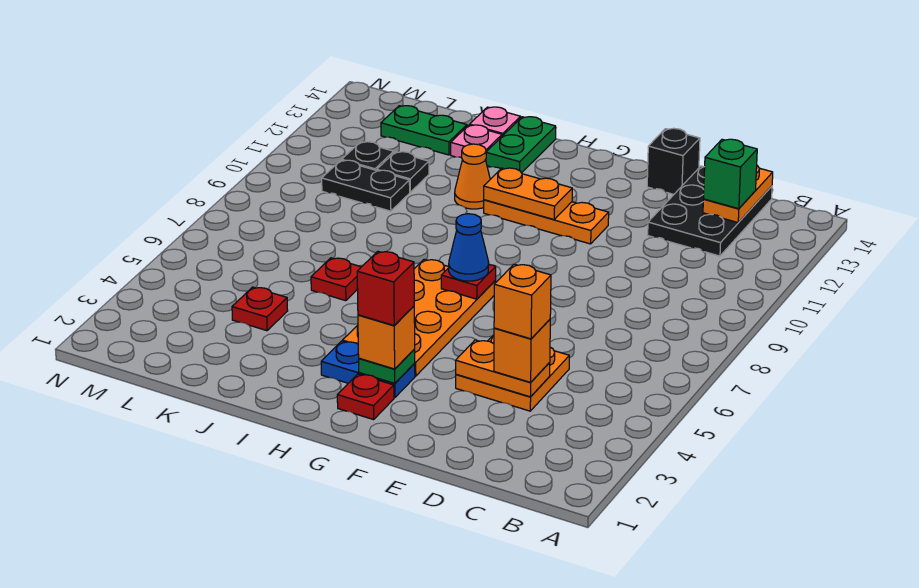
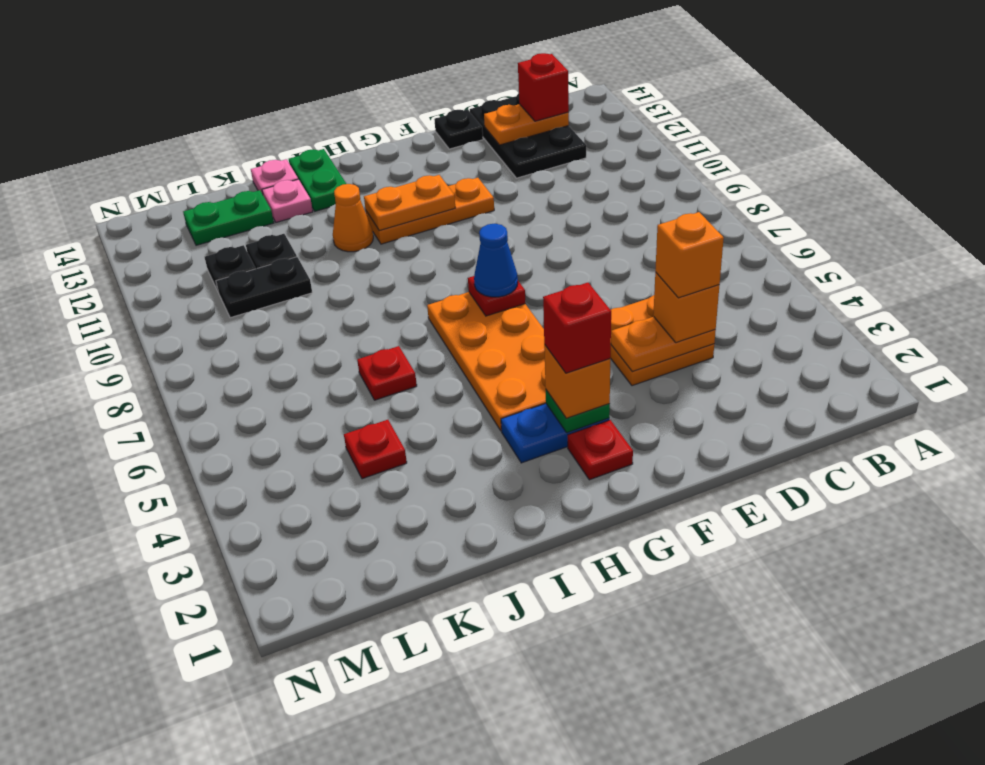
orange plate C13:C14 level 2 -> orange plate C13:D13 level 2
green brick C13 level 3 -> red brick C13 level 3
black brick E14 level 1 -> black plate E14 level 1

